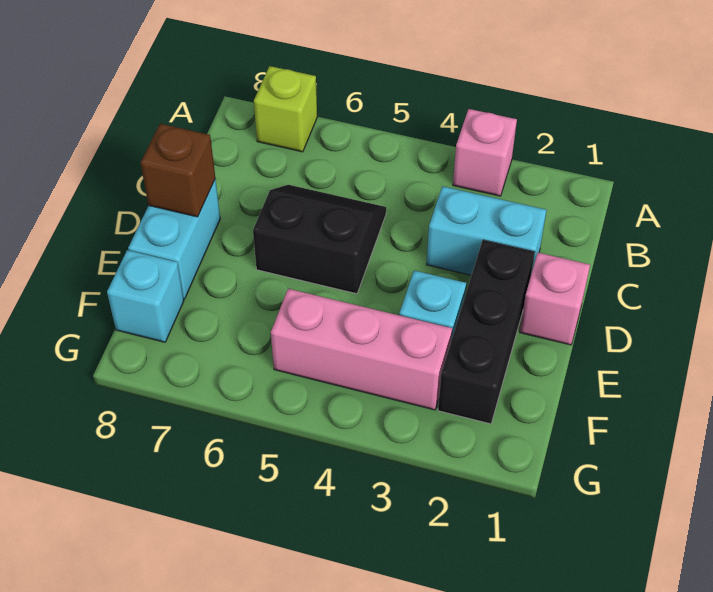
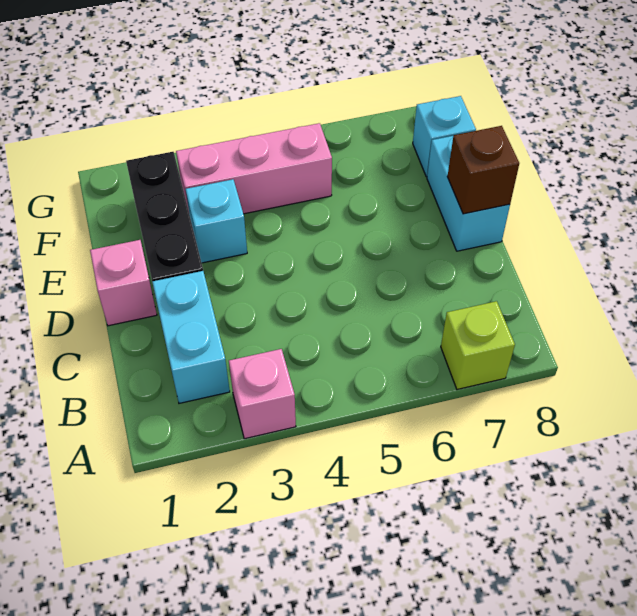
cyan brick C2:C3 level 1 -> cyan brick B2:C2 level 1
black slope C5:D6 level 1 top D -> none

